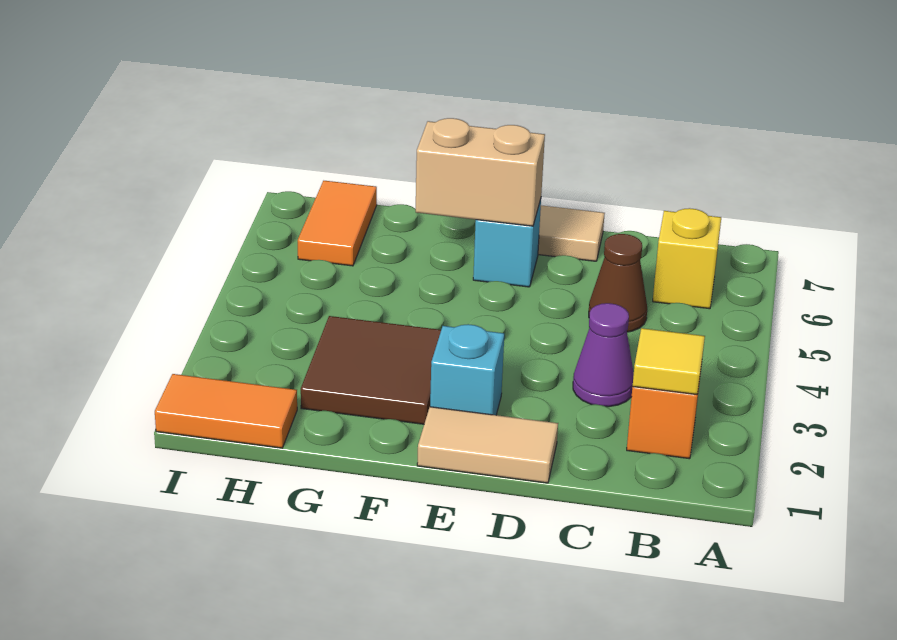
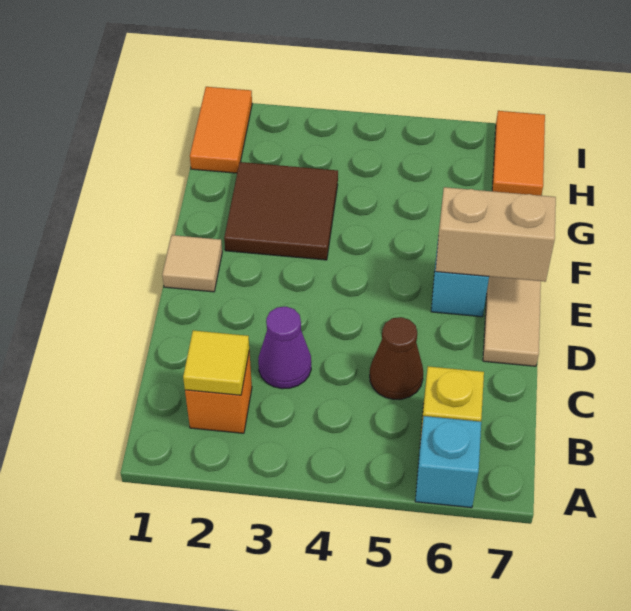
tan tile D1:E1 level 1 -> tan tile E1 level 1
cyan brick E2 level 1 -> cyan brick A6 level 1
tan brick E6:F6 level 2 -> tan brick E6:E7 level 2
orange tile H6:H7 level 1 -> orange tile H7:I7 level 1

